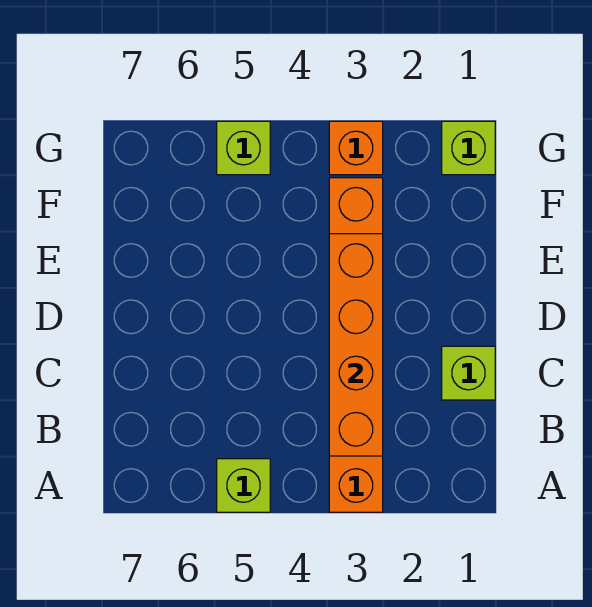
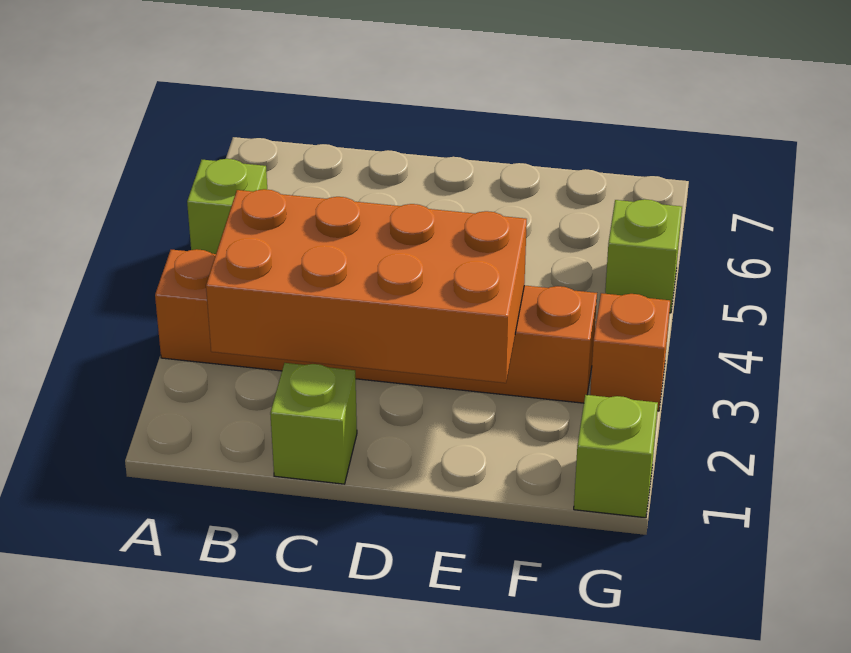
orange brick B3:E3 level 2 -> orange brick B2:E3 level 2

